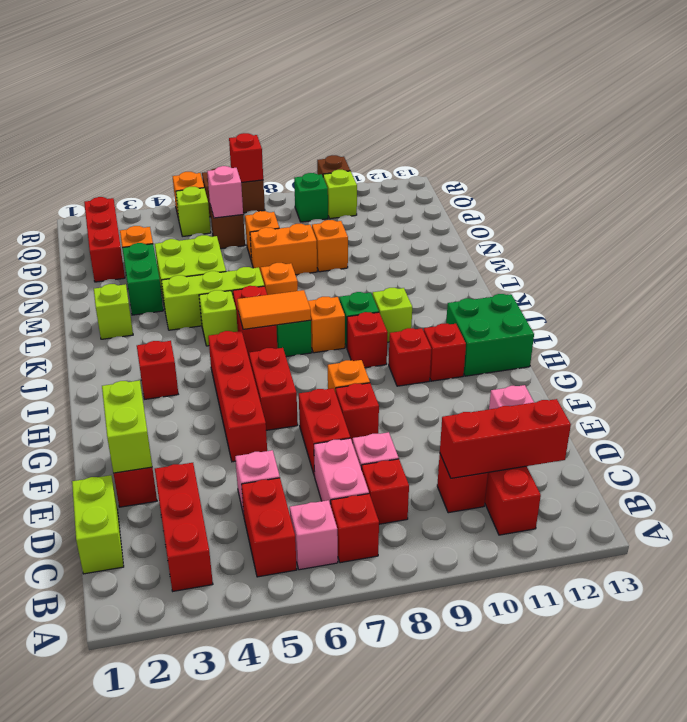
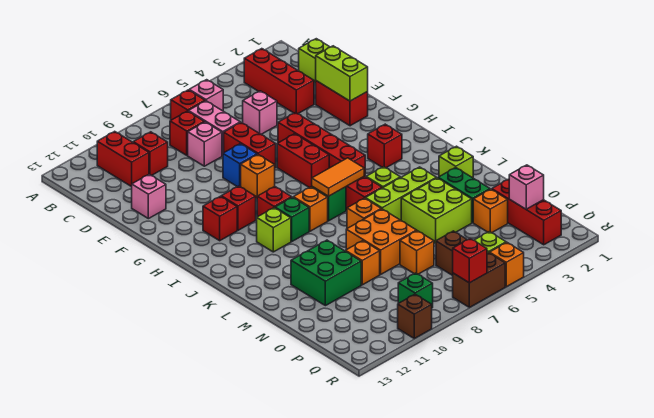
red brick B5:C5 level 1 -> none
red brick C10:C12 level 2 -> none
red brick F8 level 1 -> blue brick F8 level 1
green brick H12:I13 level 1 -> green brick M10:N11 level 1
orange brick N7:N8 level 1 -> orange brick M7:N8 level 1
pink brick P6 level 2 -> pink brick P2 level 2
lime brick Q10 level 1 -> none

